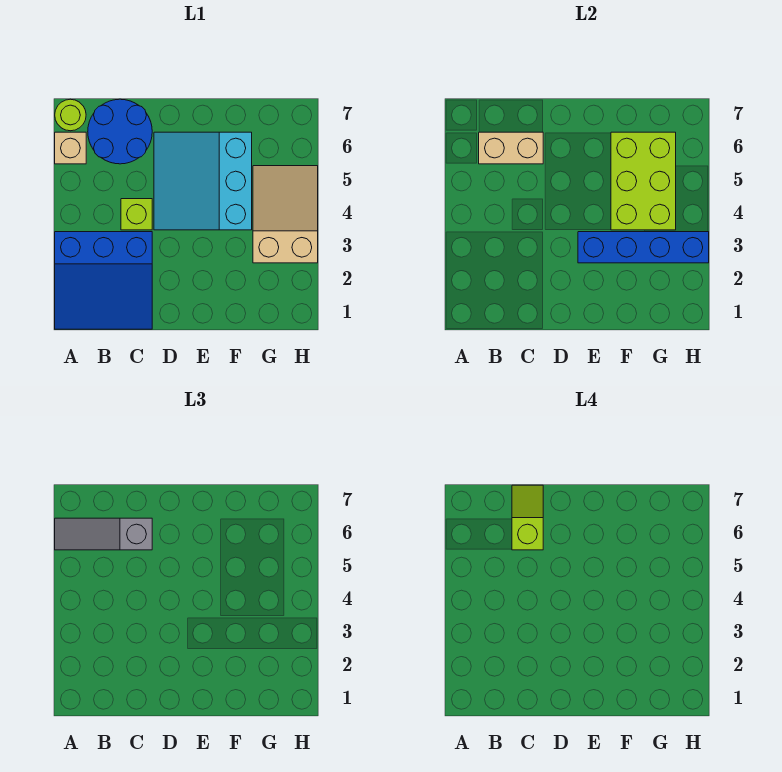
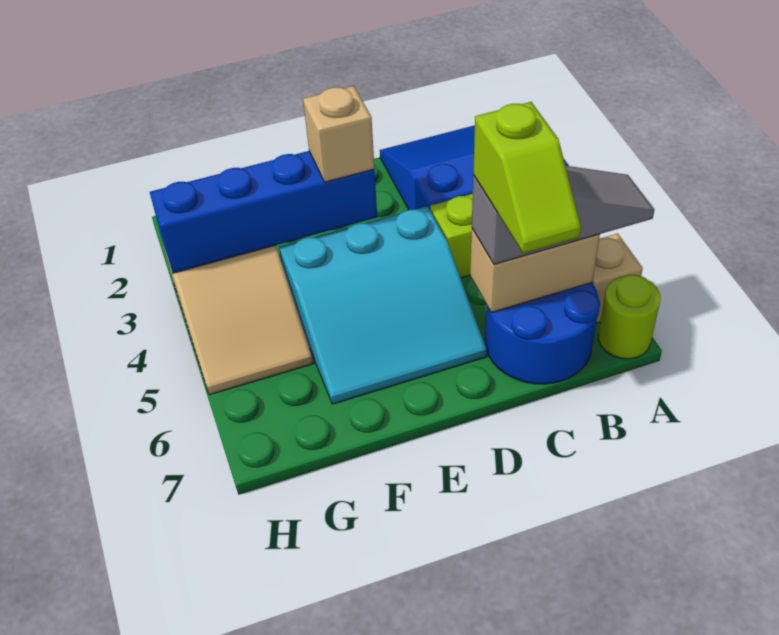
cyan slope D4:F6 level 1 top F -> cyan slope D4:F6 level 1 top 4
none -> tan brick E3 level 3
lime brick F4:G6 level 2 -> none

